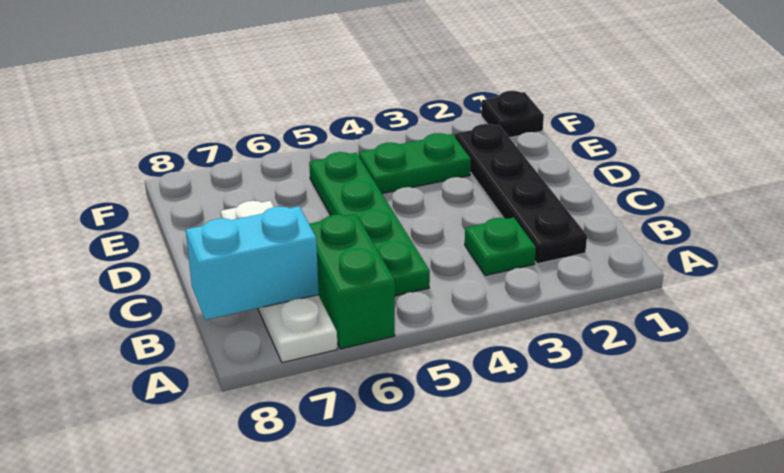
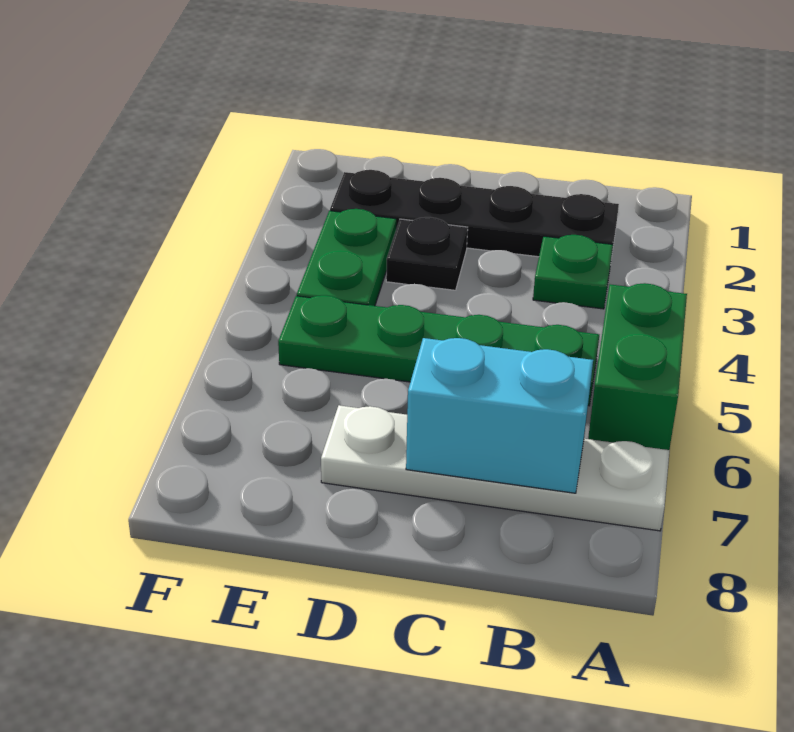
green brick A6:B6 level 1 -> green brick A5:A6 level 1
cyan brick B7:B8 level 2 -> cyan brick B7:C7 level 2
black plate F1 level 1 -> black plate D3 level 1

